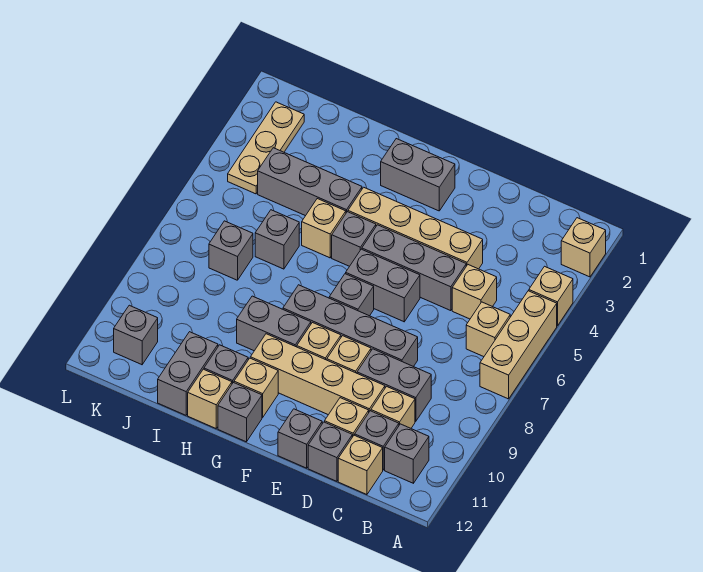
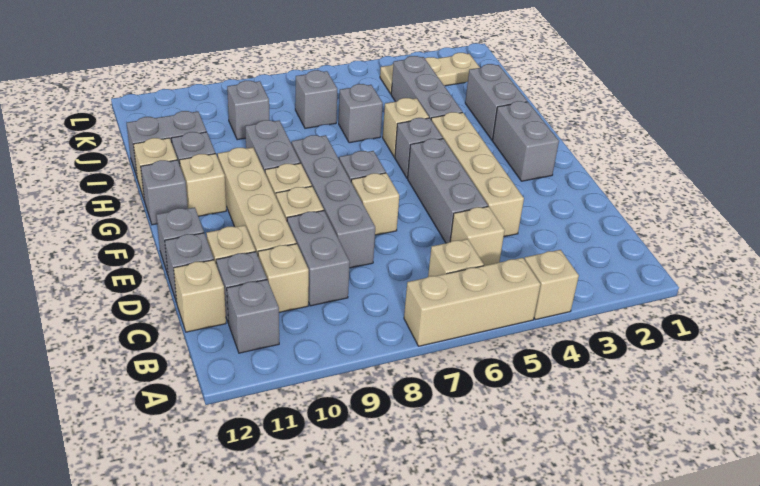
tan brick A2 level 1 -> tan brick E7 level 1
grey brick E6:F6 level 1 -> grey brick H2:I2 level 1
grey brick K11 level 1 -> grey brick J9 level 1

